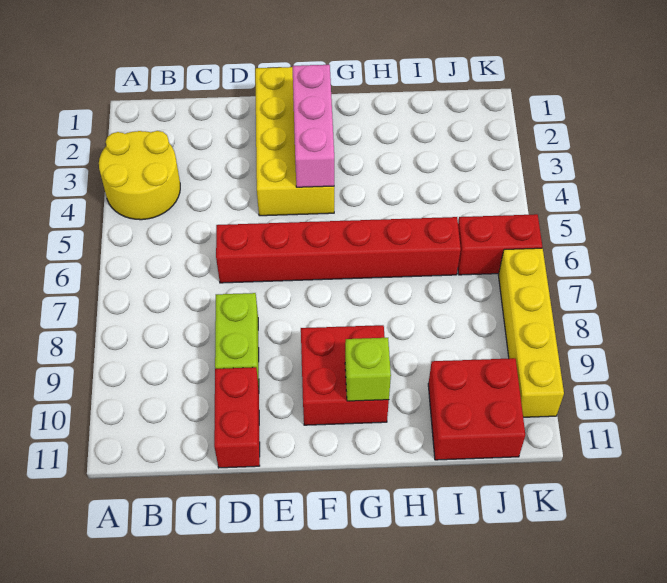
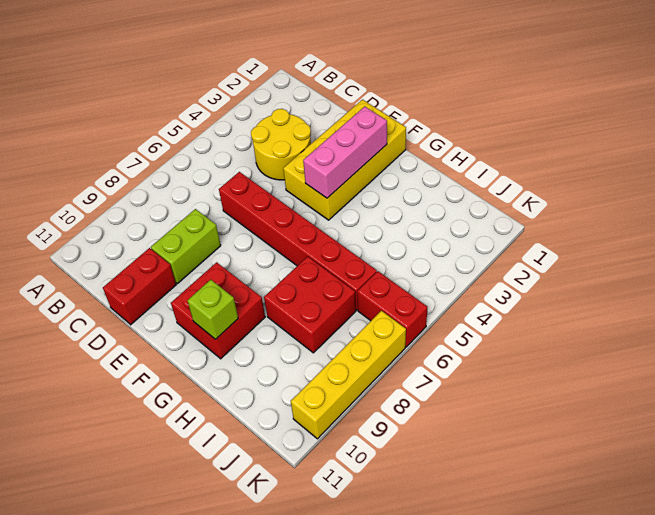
yellow round brick A3:B4 level 1 -> yellow round brick C3:D4 level 1
red brick I10:J11 level 1 -> red brick H7:I8 level 1

